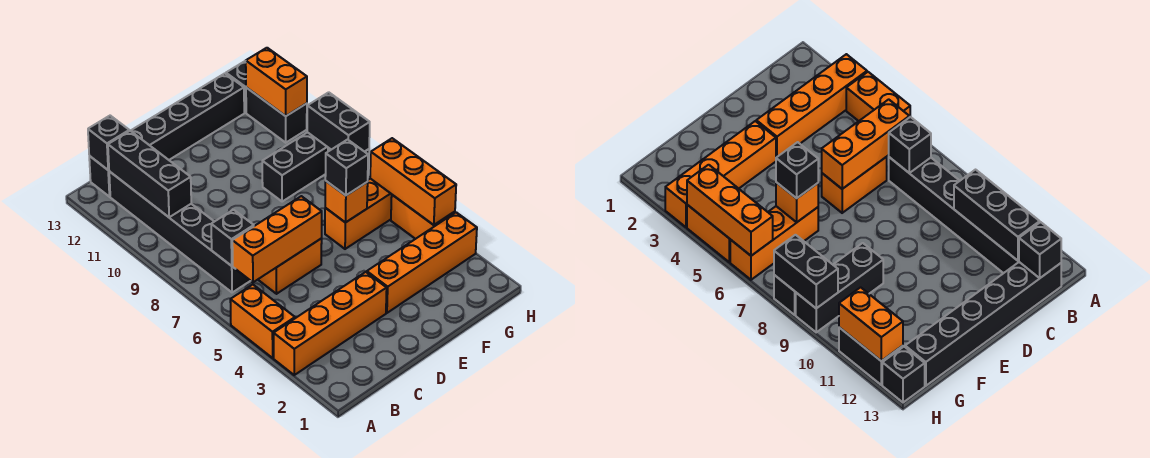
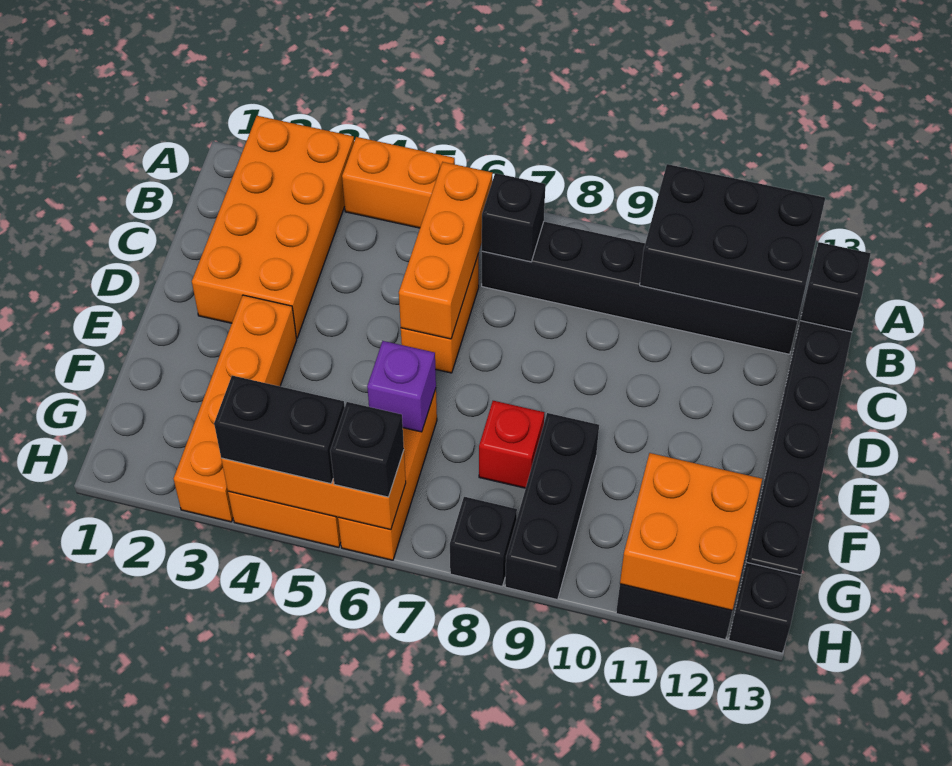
orange brick A3:D3 level 1 -> orange brick A2:D3 level 1
black brick B10:B12 level 2 -> black brick A10:B12 level 2
orange brick F6 level 2 -> purple brick F6 level 2
black brick F6 level 3 -> black brick H6 level 3
none -> red brick F8 level 1
black brick H8:H9 level 2 -> black brick H4:H5 level 3
orange brick H11:H12 level 2 -> orange brick G11:H12 level 2

